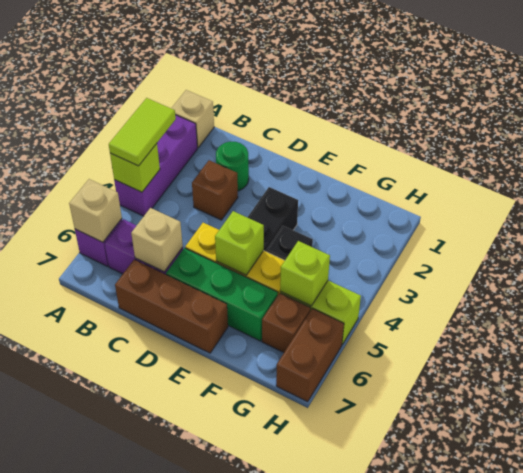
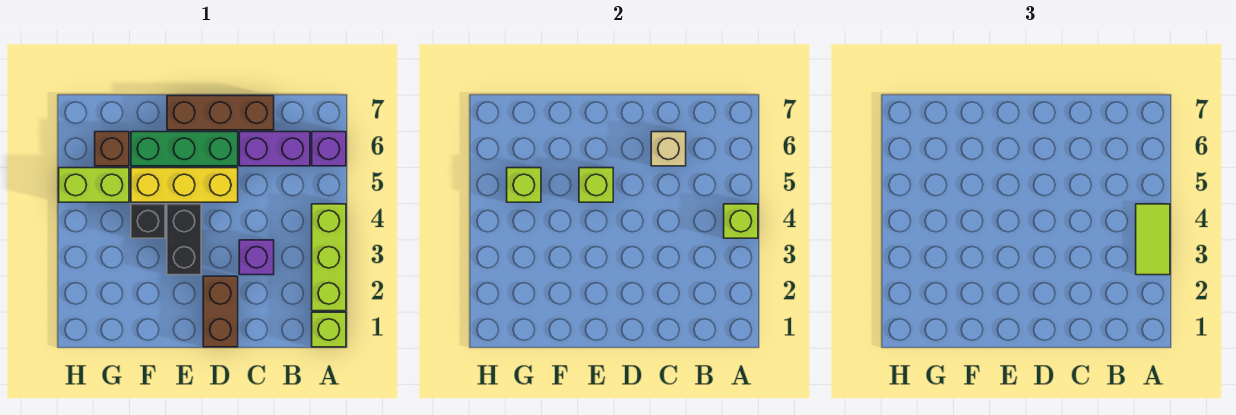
tan brick A1 level 1 -> lime brick A1 level 1
purple brick A2:A4 level 1 -> lime brick A2:A4 level 1
tan brick A6 level 2 -> none
green round brick C2 level 1 -> none
brown brick C3 level 1 -> purple brick C3 level 1
brown brick H6:H7 level 1 -> brown brick D1:D2 level 1

